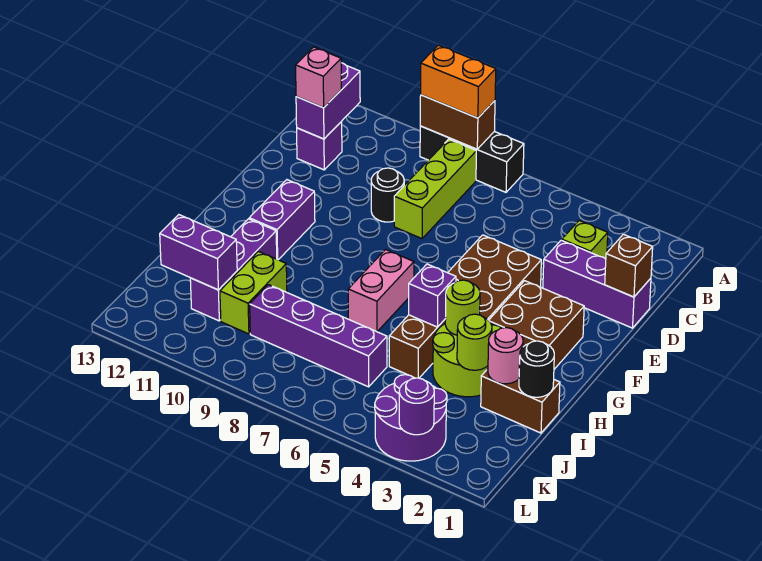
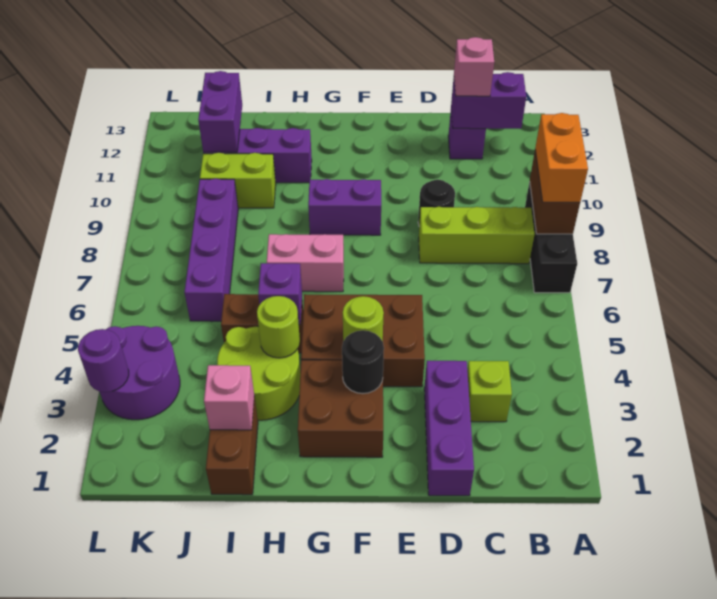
brown brick D1 level 2 -> none
purple brick F11:G11 level 1 -> purple brick F9:G9 level 1
black round brick I1 level 2 -> black round brick F3 level 2
pink round brick I2 level 2 -> pink brick I2 level 2
lime round brick I3 level 2 -> lime round brick F4 level 2

